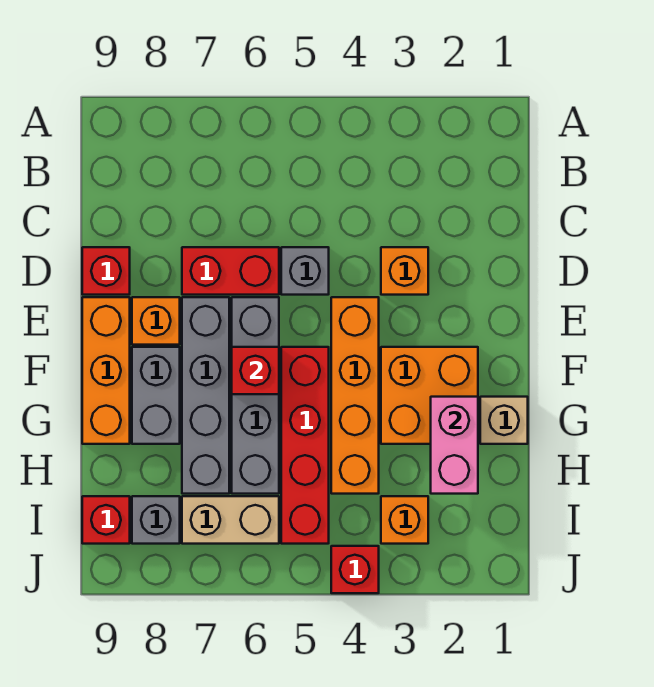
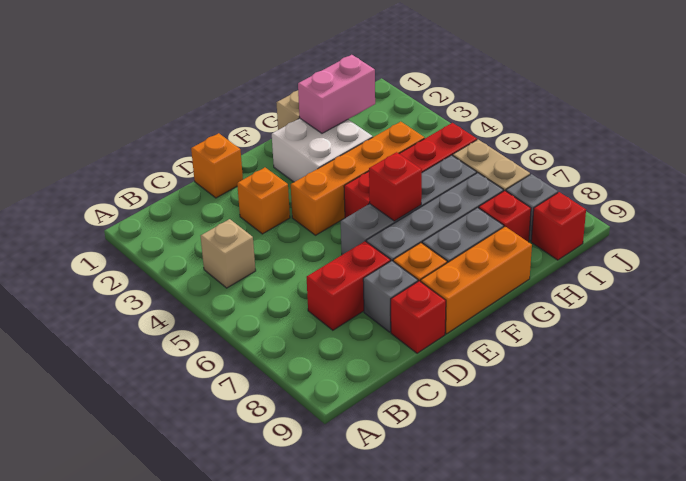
none -> tan brick B4 level 1
grey brick D5 level 1 -> grey brick D8 level 1
red brick D6:D7 level 1 -> red brick C7:D7 level 1
orange brick F2:G3 level 1 -> white brick F2:G3 level 1
orange brick I3 level 1 -> orange brick D1 level 1
red brick J4 level 1 -> red brick H8 level 1

